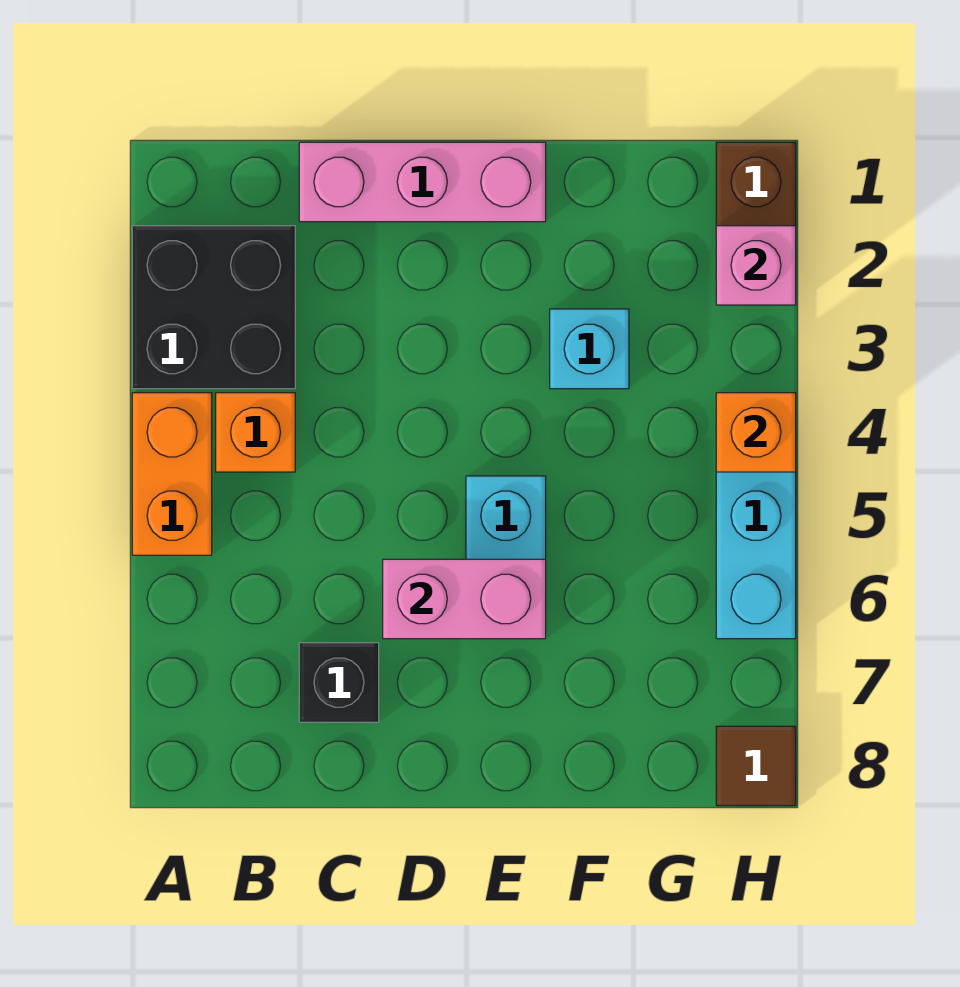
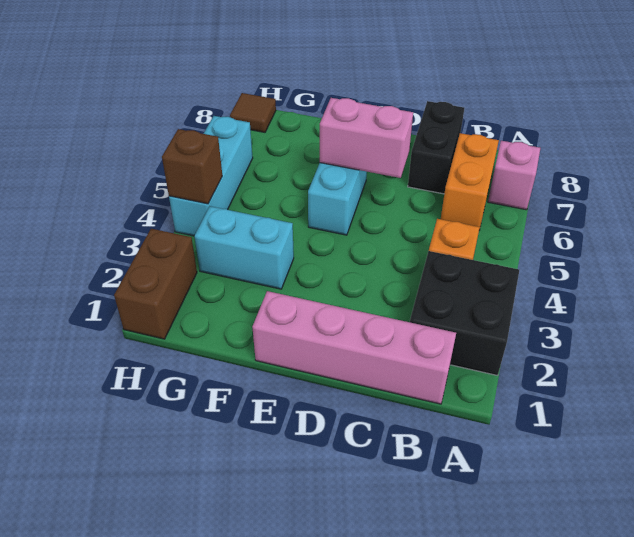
orange brick A4:A5 level 1 -> orange brick B6:B7 level 1
pink brick C1:E1 level 1 -> pink brick B1:E1 level 1
black brick C7 level 1 -> black brick C7:C8 level 1
cyan brick F3 level 1 -> cyan brick F3:G3 level 1
pink brick H2 level 2 -> pink brick A7 level 1
orange brick H4 level 2 -> brown brick H4 level 2

